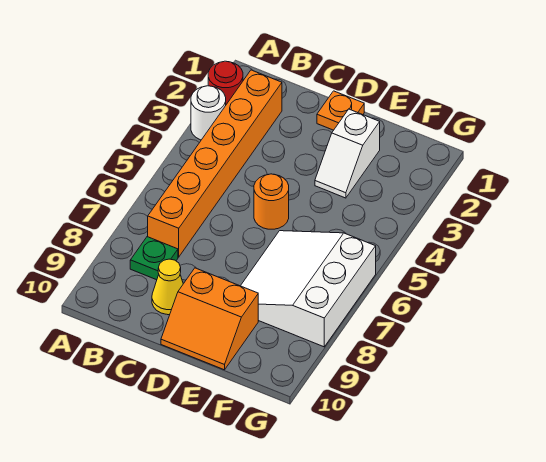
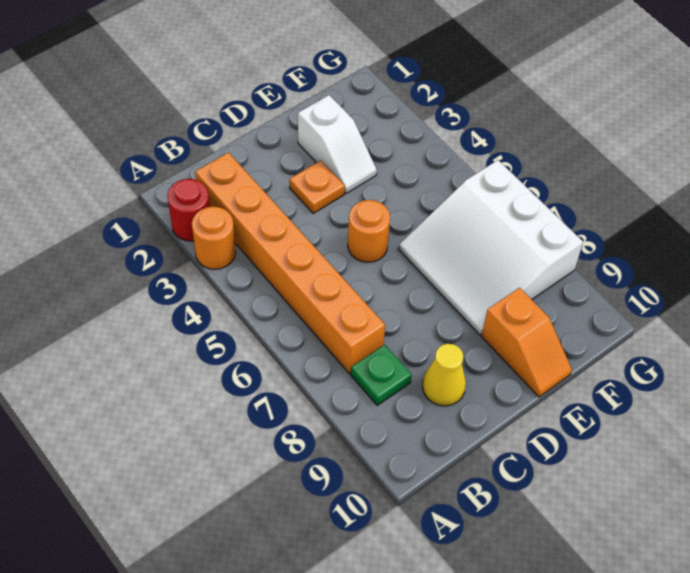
white round brick A3 level 1 -> orange round brick A3 level 1
orange plate D1 level 1 -> orange plate D3 level 1
orange slope D9:E10 level 1 top 9 -> orange slope E9:E10 level 1 top 9

